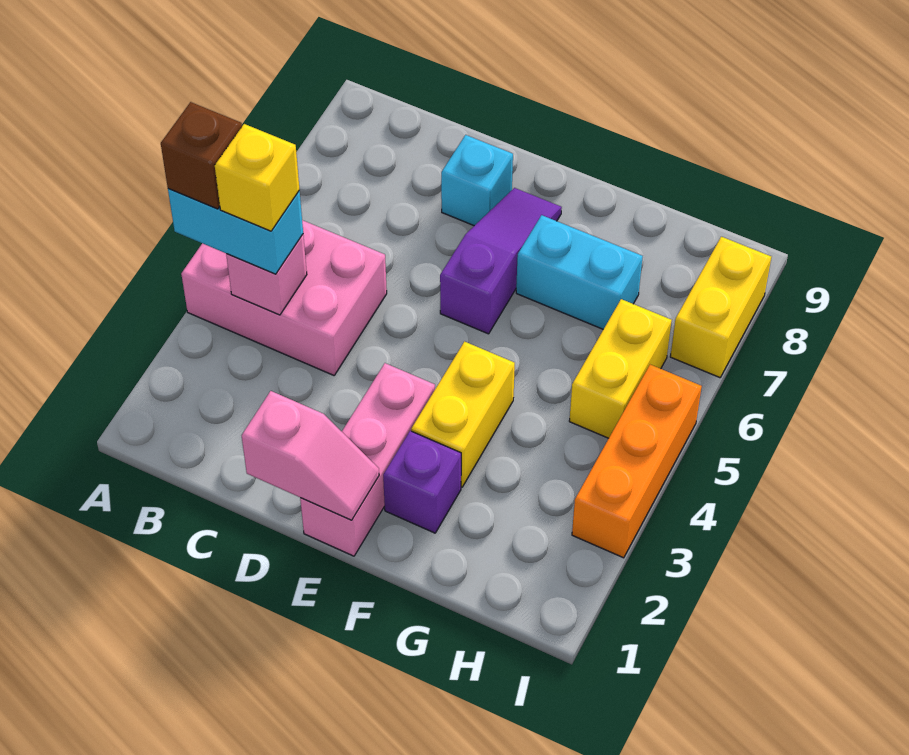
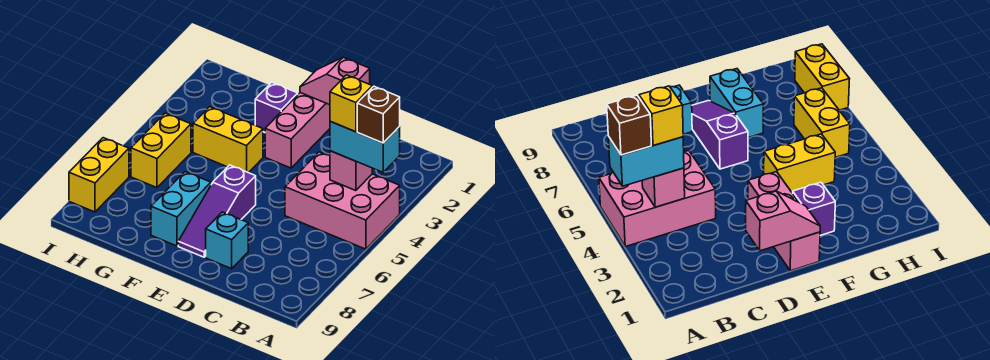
yellow brick F3:F4 level 1 -> yellow brick F4:G4 level 1
cyan brick F7:G7 level 1 -> cyan brick F7:F8 level 1
orange brick I3:I5 level 1 -> none

